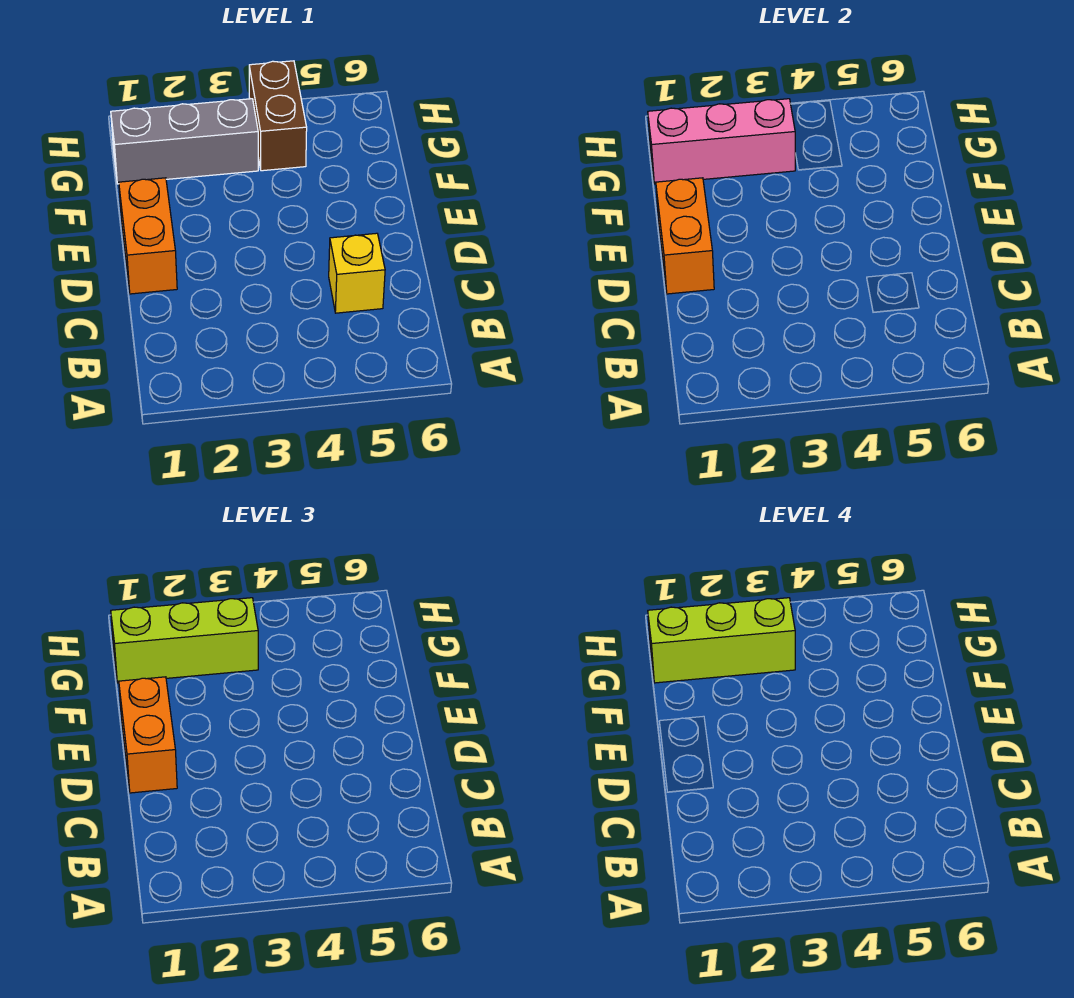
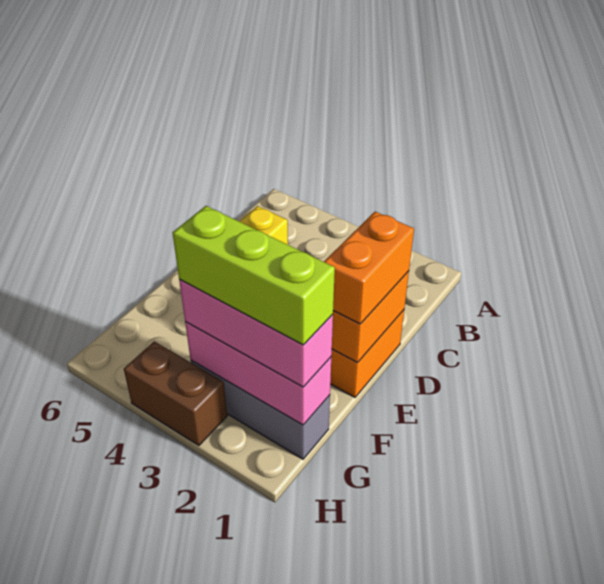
lime brick G1:G3 level 3 -> pink brick G1:G3 level 3
brown brick G4:H4 level 1 -> brown brick H3:H4 level 1

